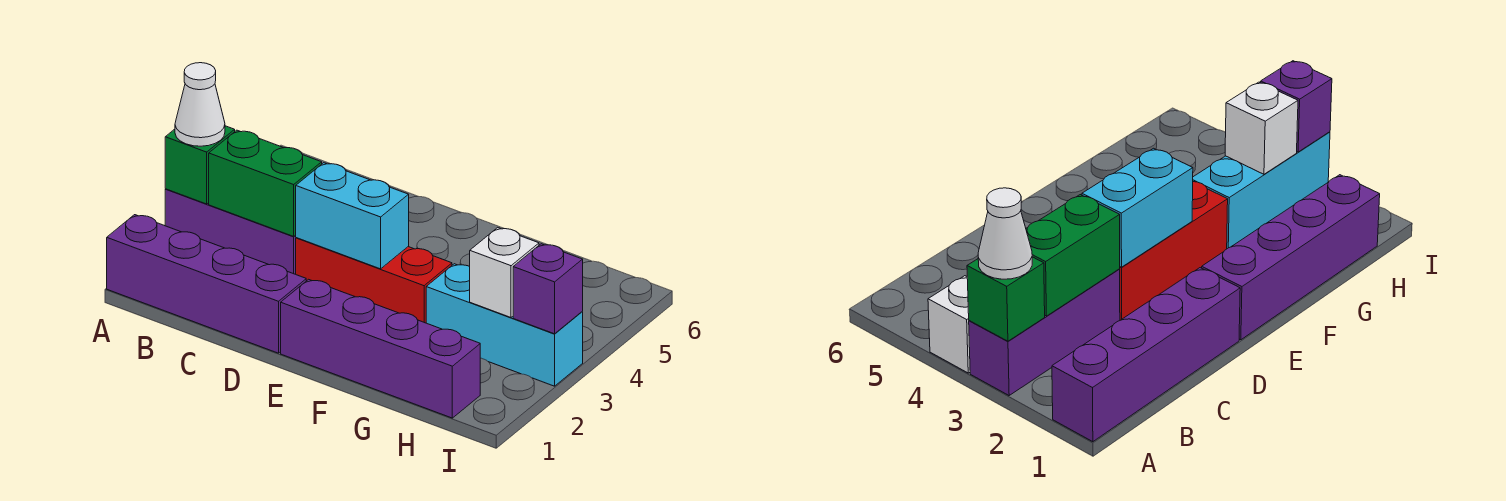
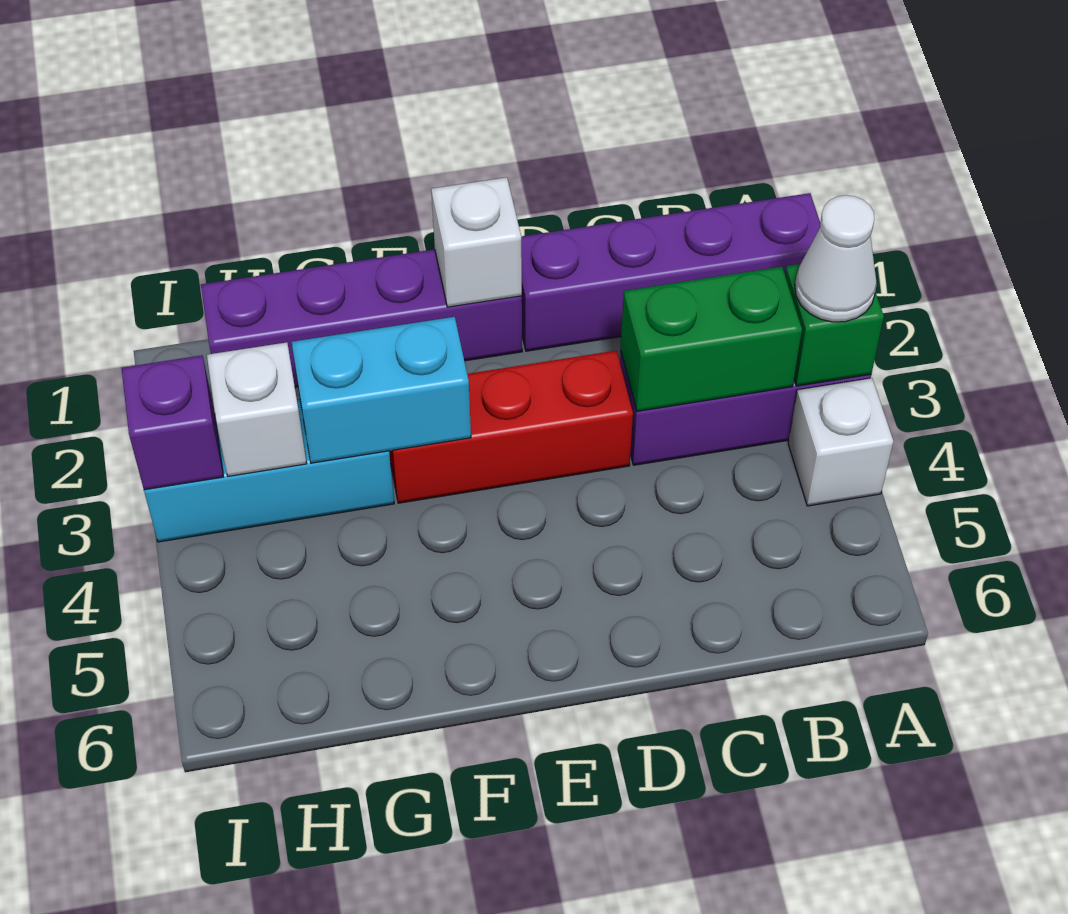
cyan brick D3:E3 level 2 -> cyan brick F3:G3 level 2
none -> white brick E1 level 2

